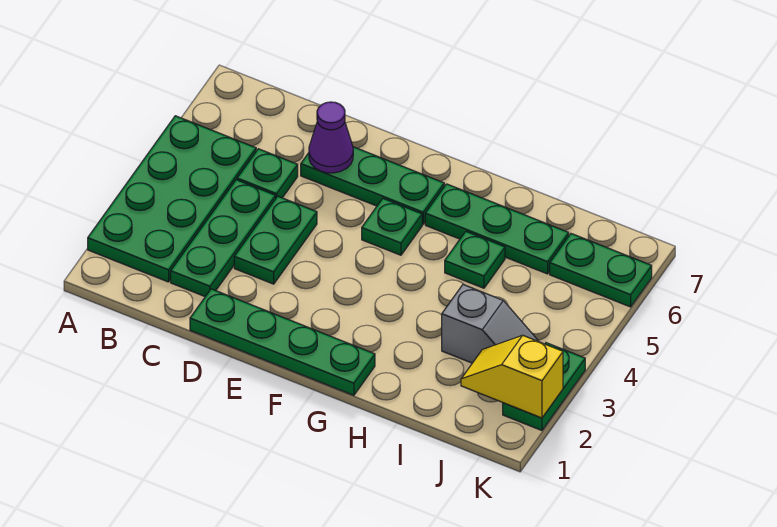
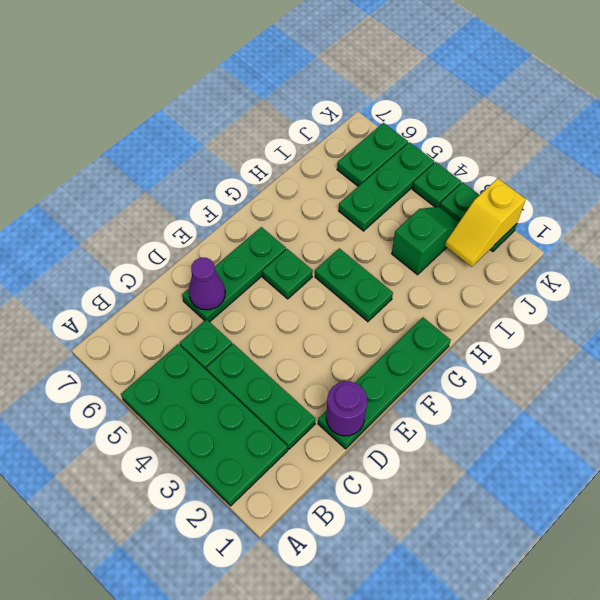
none -> purple round brick D1 level 2
green plate D3:D4 level 1 -> green plate G3:G4 level 1
green plate G6:I6 level 1 -> green plate I5:K5 level 1
green plate H5 level 1 -> green plate K4 level 1
grey slope I3:J3 level 1 top I -> green slope I3:J3 level 1 top I

